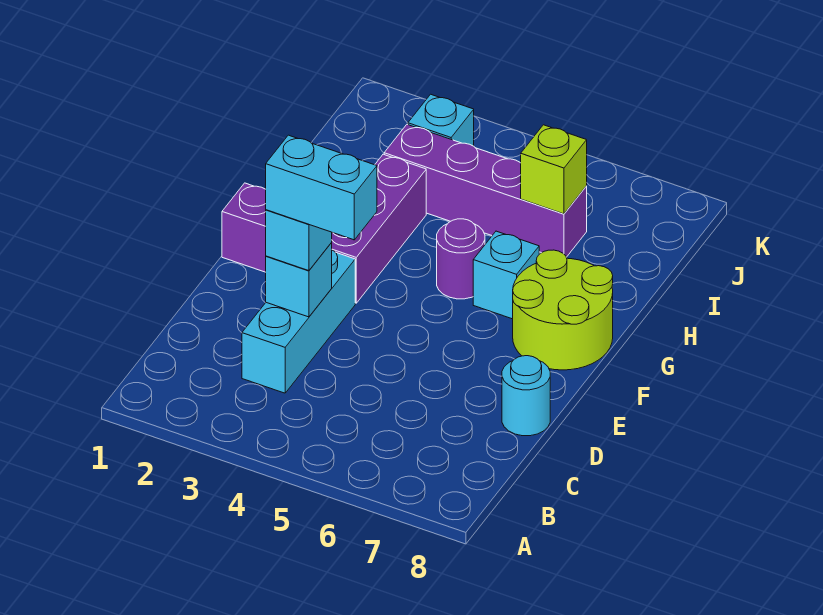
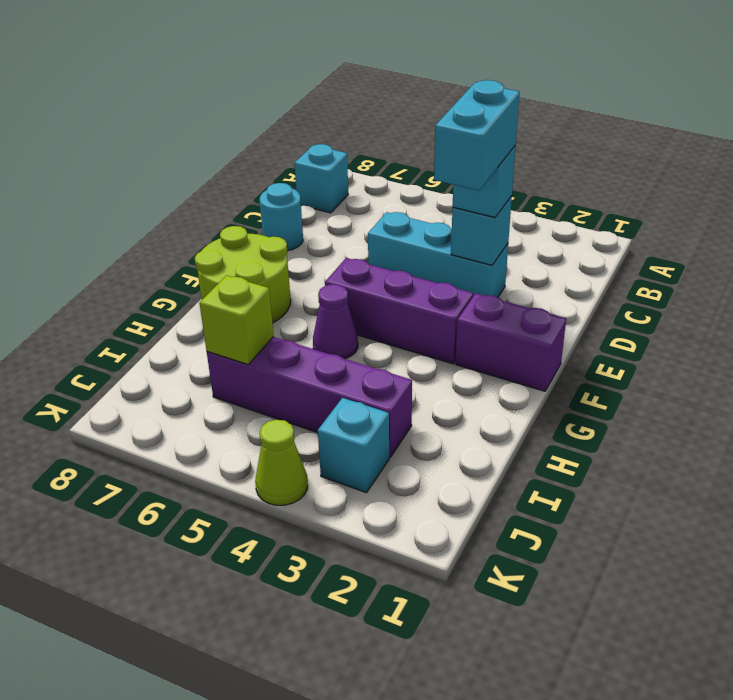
cyan brick C3:E3 level 1 -> cyan brick D3:D5 level 1
cyan brick D3:D4 level 4 -> cyan brick D3:E3 level 4
purple brick F3:H3 level 1 -> purple brick F3:F5 level 1
purple round brick G5 level 1 -> purple cone G5 level 1
cyan brick G6 level 1 -> cyan brick B8 level 1
none -> lime cone K4 level 1

